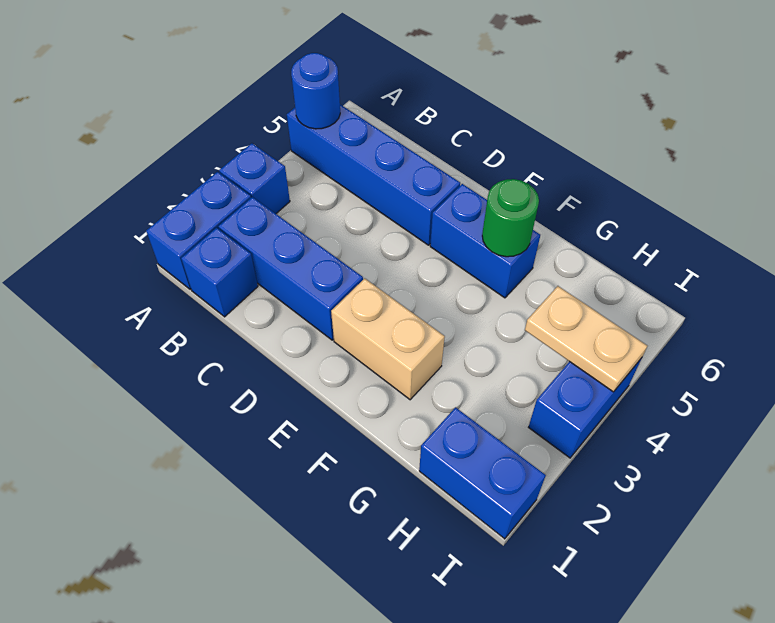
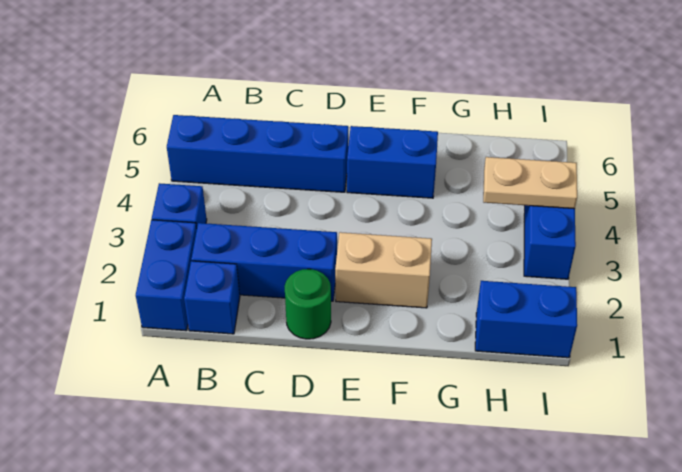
blue round brick A5 level 2 -> none
green round brick F5 level 2 -> green round brick D1 level 1

